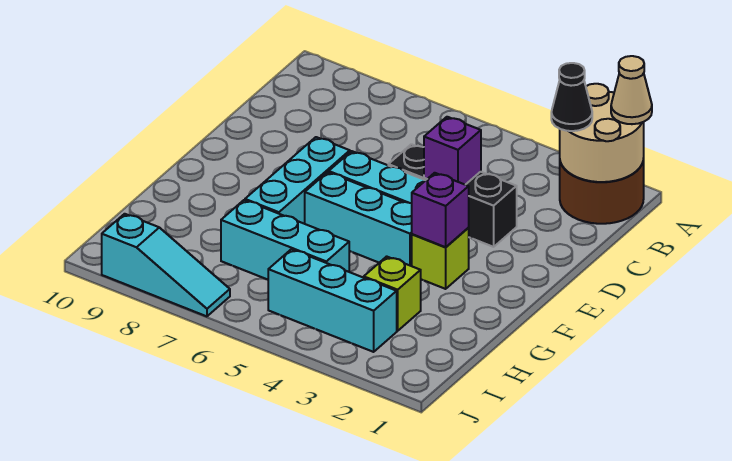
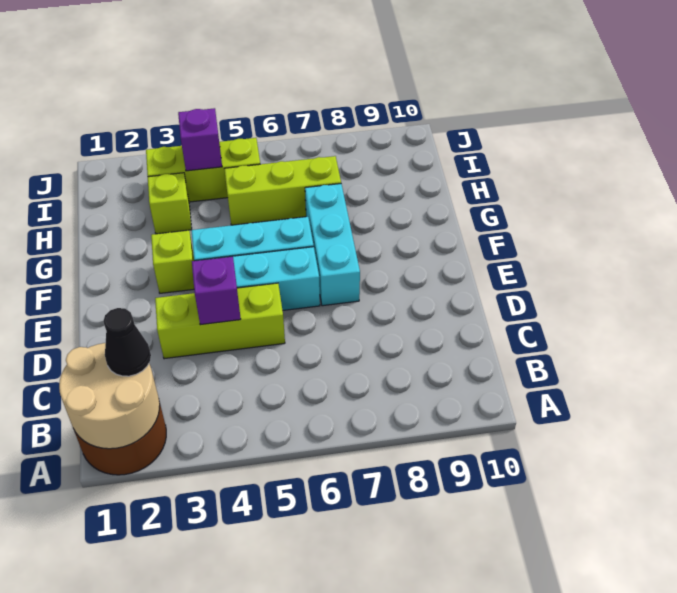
tan cone A1 level 3 -> none
black brick D3:D5 level 1 -> lime brick D3:D5 level 1
purple brick F3 level 2 -> purple brick I4 level 2
cyan brick H5:H7 level 1 -> lime brick H5:H7 level 1
cyan brick I3:I5 level 1 -> lime brick I3:I5 level 1
cyan slope J7:J9 level 1 top 9 -> none

